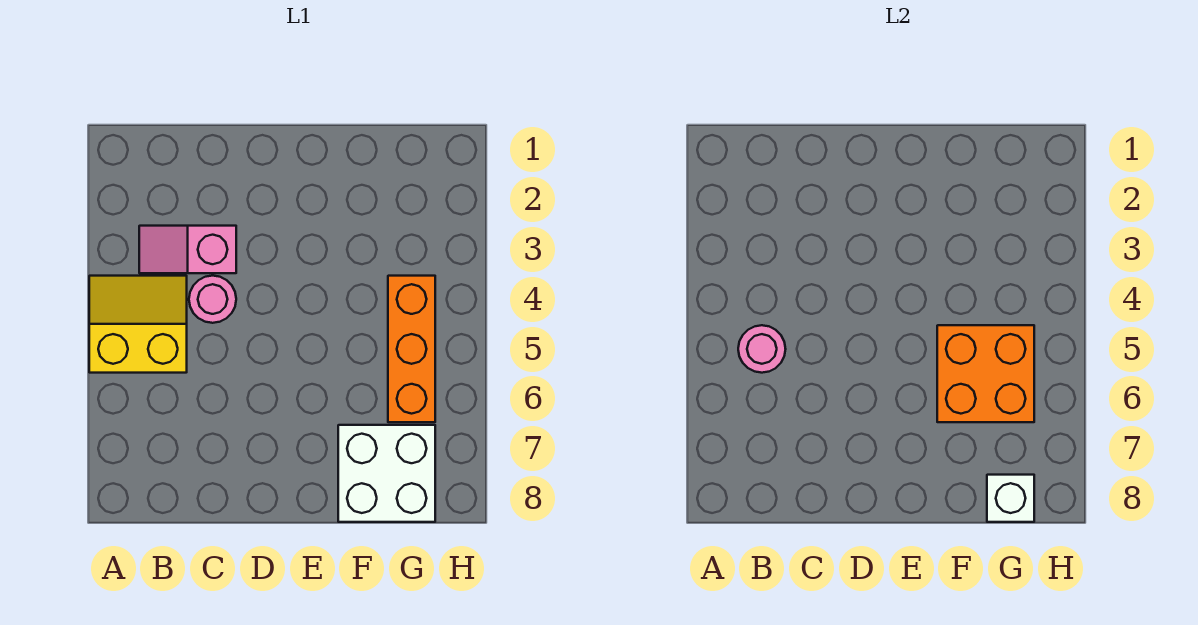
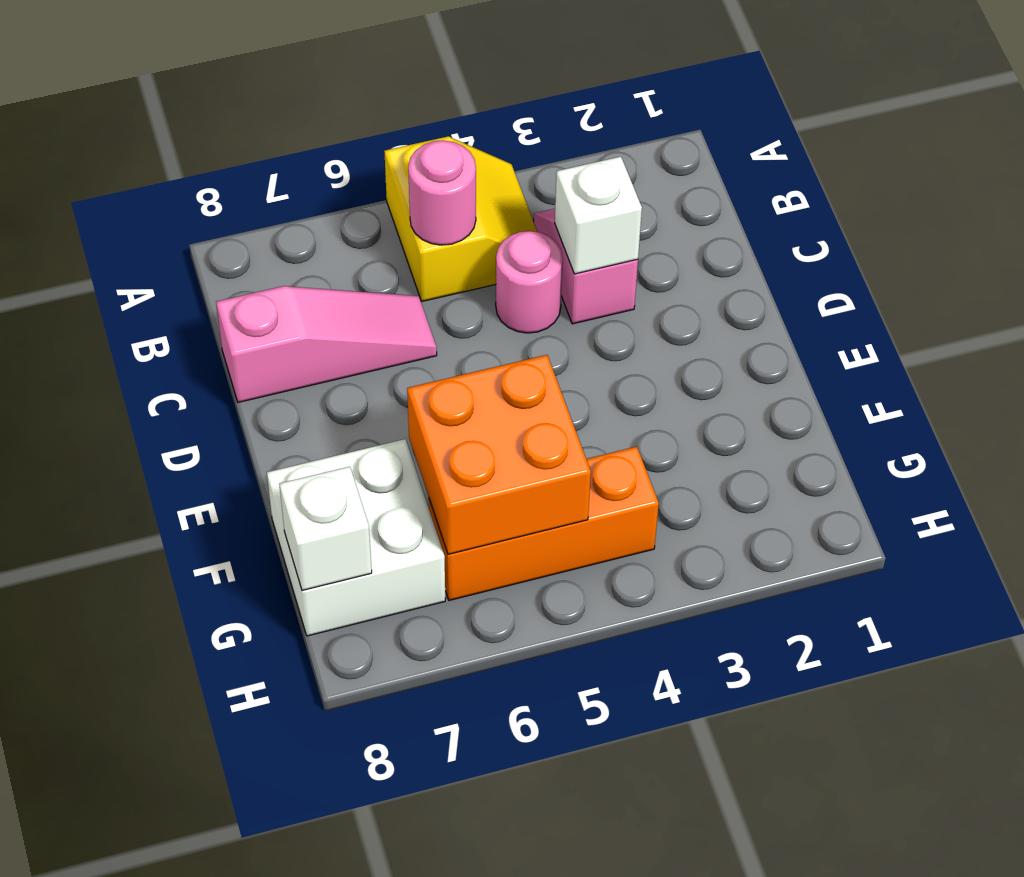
none -> white brick C3 level 2
none -> pink slope C6:C8 level 1 top 8

